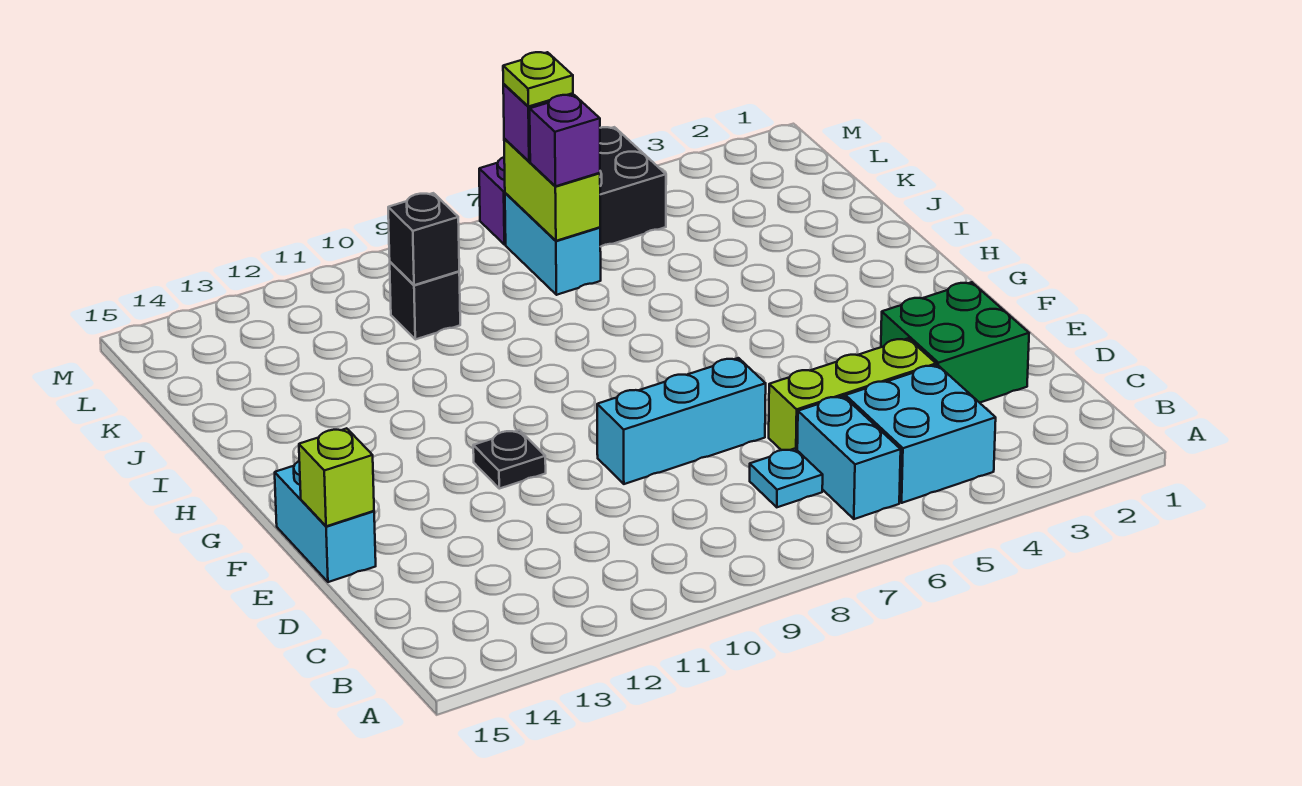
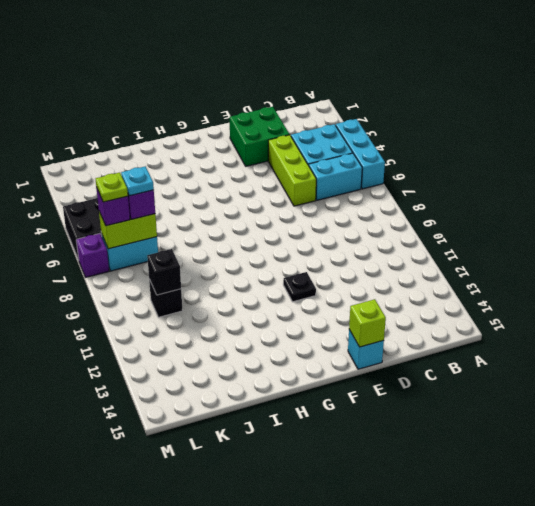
cyan plate C7 level 1 -> cyan plate K7 level 4
cyan brick E7:E9 level 1 -> cyan brick A4:A6 level 1
cyan brick E15:F15 level 1 -> cyan brick E15 level 1

